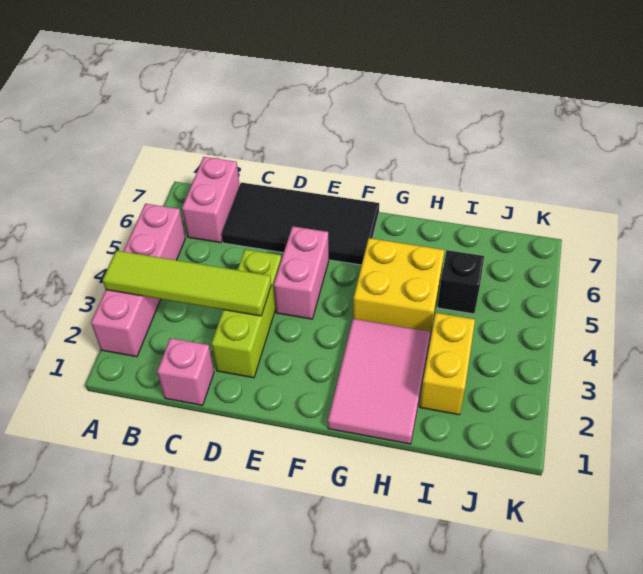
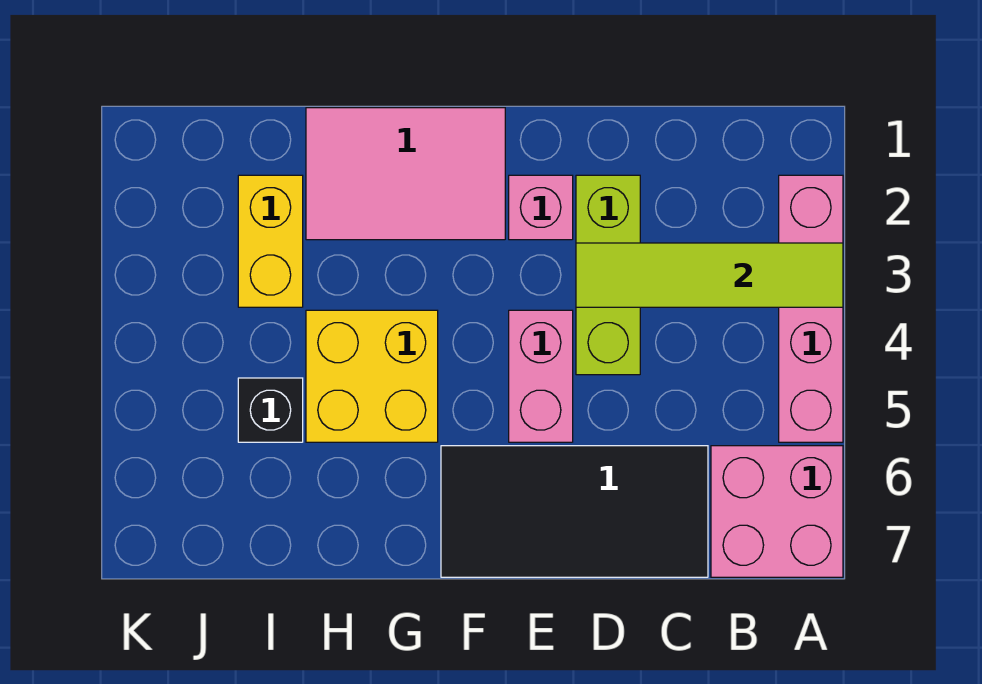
pink brick B6:B7 level 1 -> pink brick A6:B7 level 1
pink brick C1 level 1 -> pink brick E2 level 1
pink tile G1:H3 level 1 -> pink tile F1:H2 level 1

